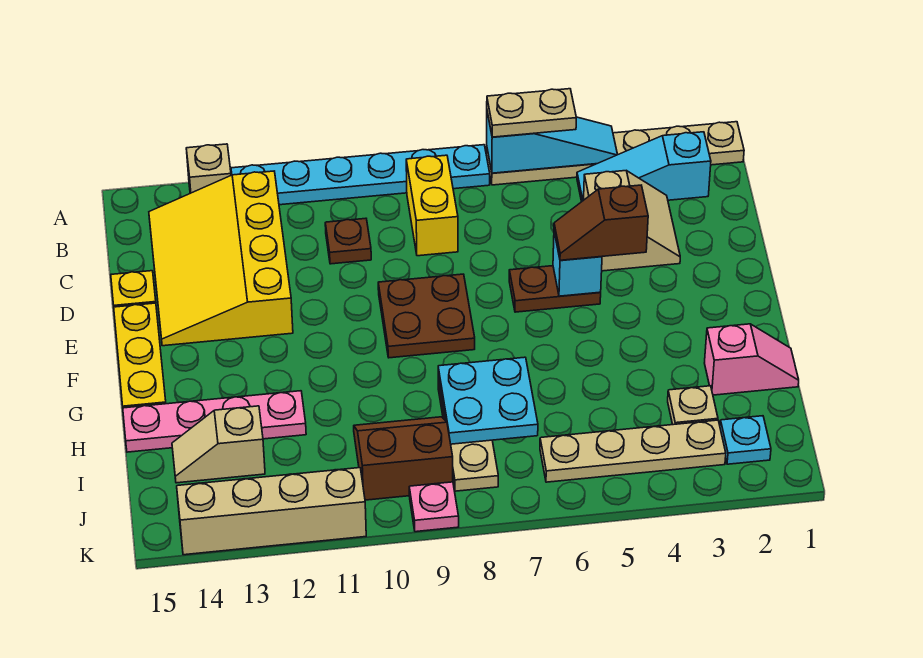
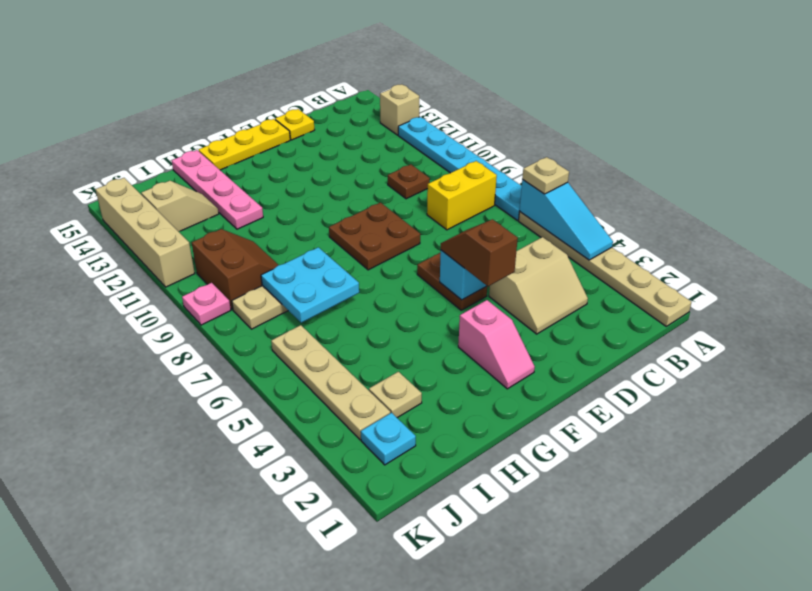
tan plate A5:A6 level 3 -> tan plate A6 level 3
cyan slope B2:B4 level 1 top 2 -> none
yellow slope B12:E14 level 1 top 12 -> none
pink slope H1:H2 level 1 top 2 -> pink slope F2:F3 level 1 top 3
tan slope I13:I14 level 1 top 13 -> tan slope I13:J13 level 1 top J

